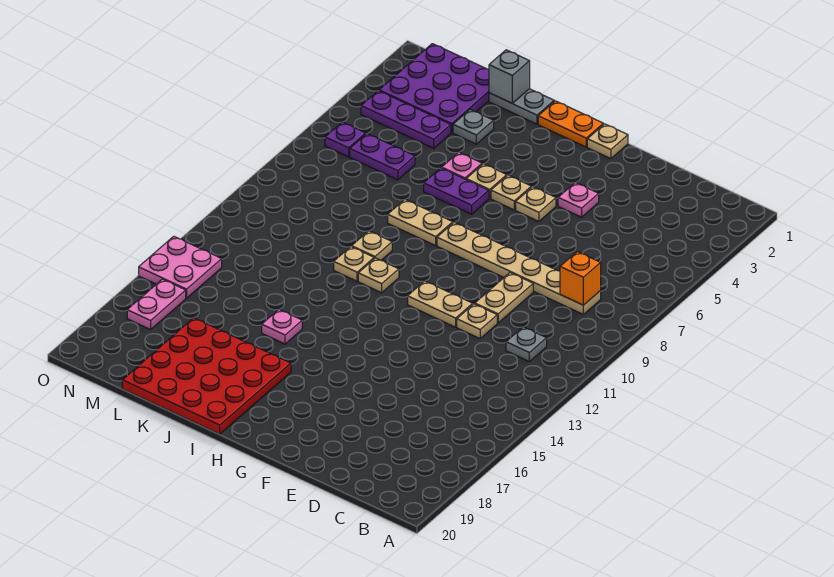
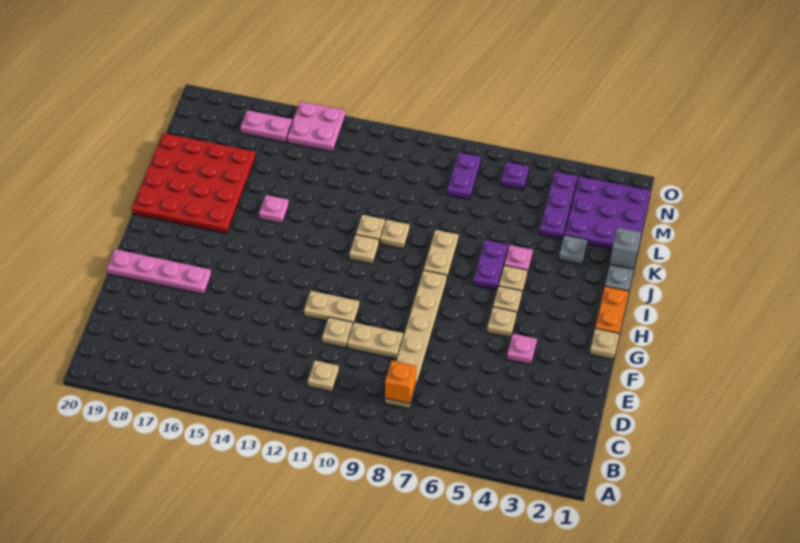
grey plate C11 level 1 -> tan plate C11 level 1
tan plate F11:G11 level 1 -> tan plate F11:F12 level 1
none -> pink plate F17:F20 level 1
purple plate L6:M6 level 1 -> purple plate M8:N8 level 1

